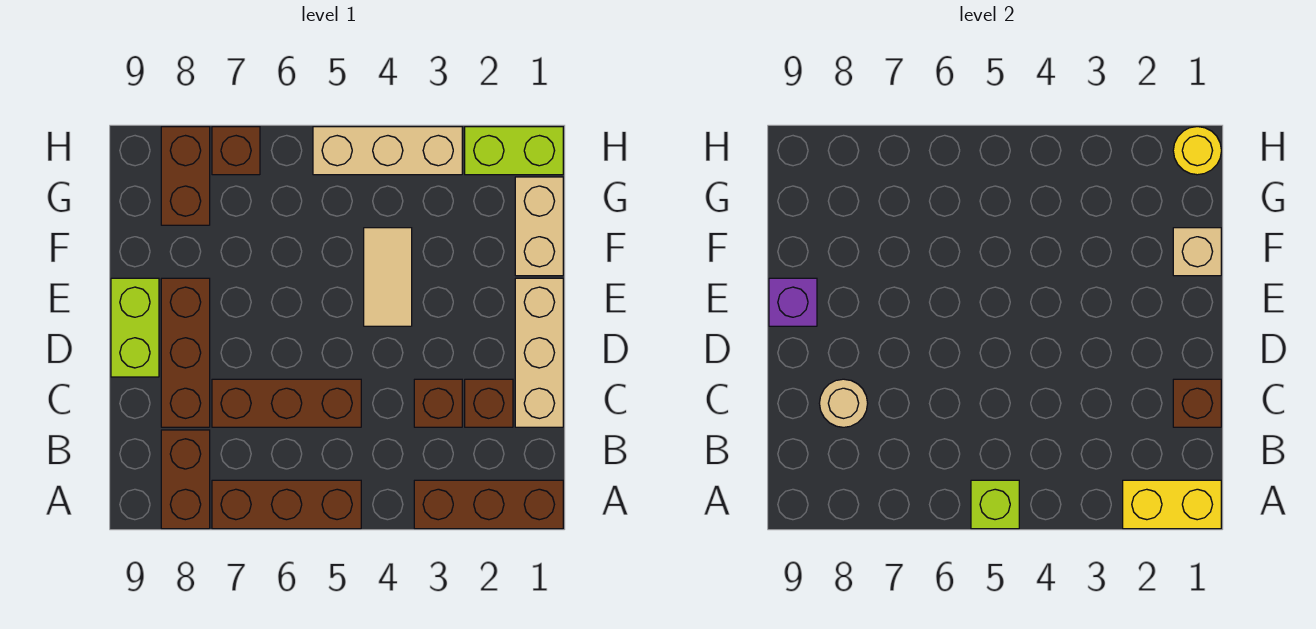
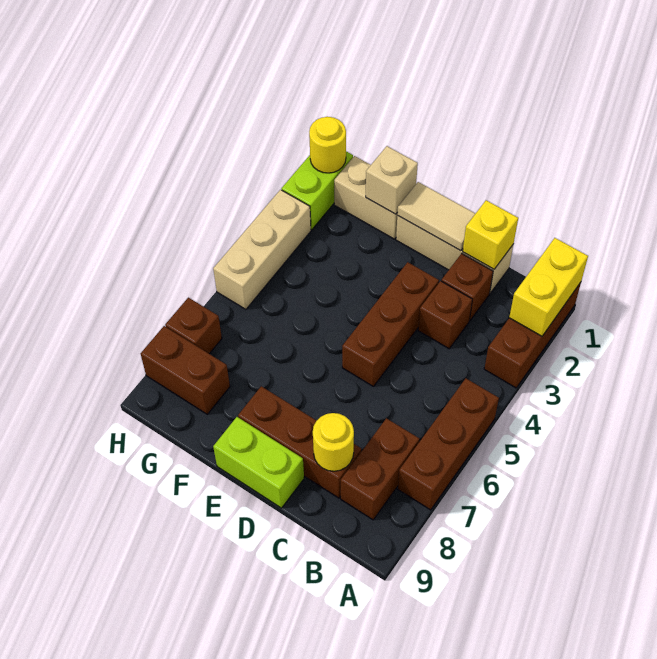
lime brick A5 level 2 -> none
brown brick A8:B8 level 1 -> brown brick B7:B8 level 1
brown brick C1 level 2 -> yellow brick C1 level 2
brown brick C5:C7 level 1 -> brown brick D3:D5 level 1
tan round brick C8 level 2 -> yellow round brick C8 level 2
tan tile E4:F4 level 1 -> tan tile D1:E1 level 2
purple brick E9 level 2 -> none

